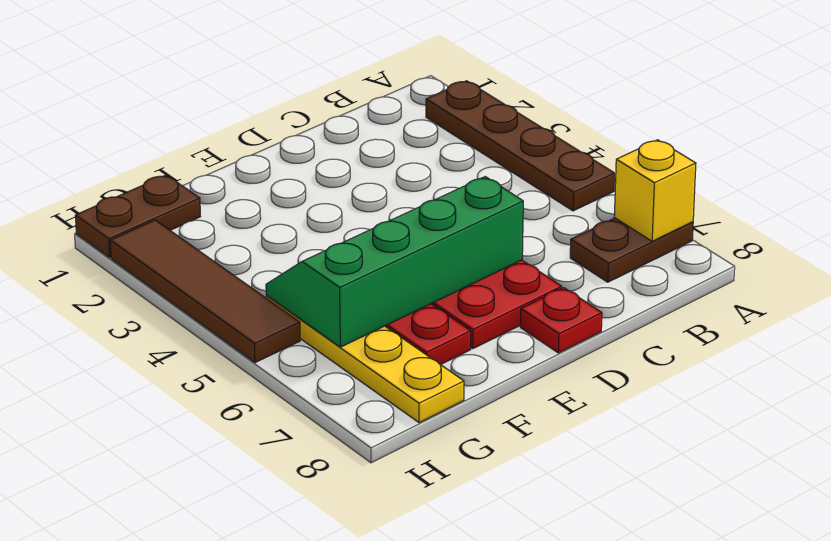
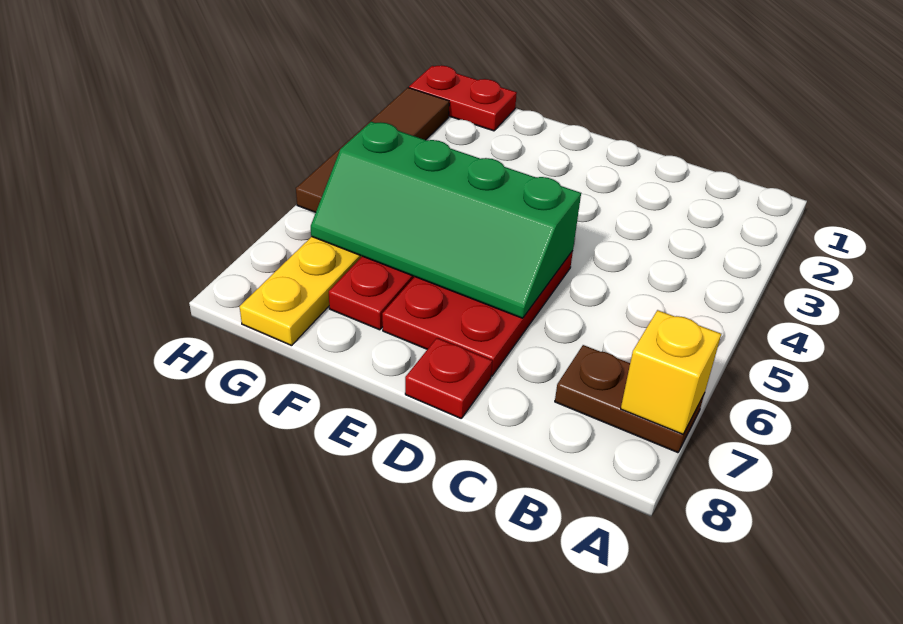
brown plate A2:A5 level 1 -> none
green slope D5:G6 level 2 top 6 -> green slope D5:G6 level 2 top 5
brown plate G1:H1 level 1 -> red plate G1:H1 level 1

